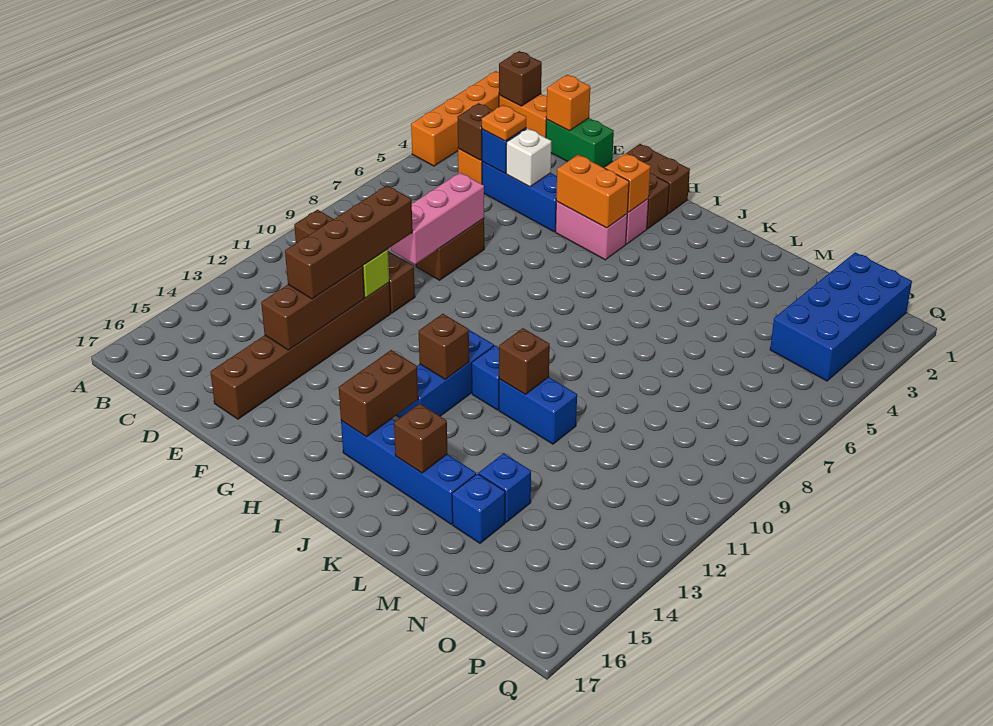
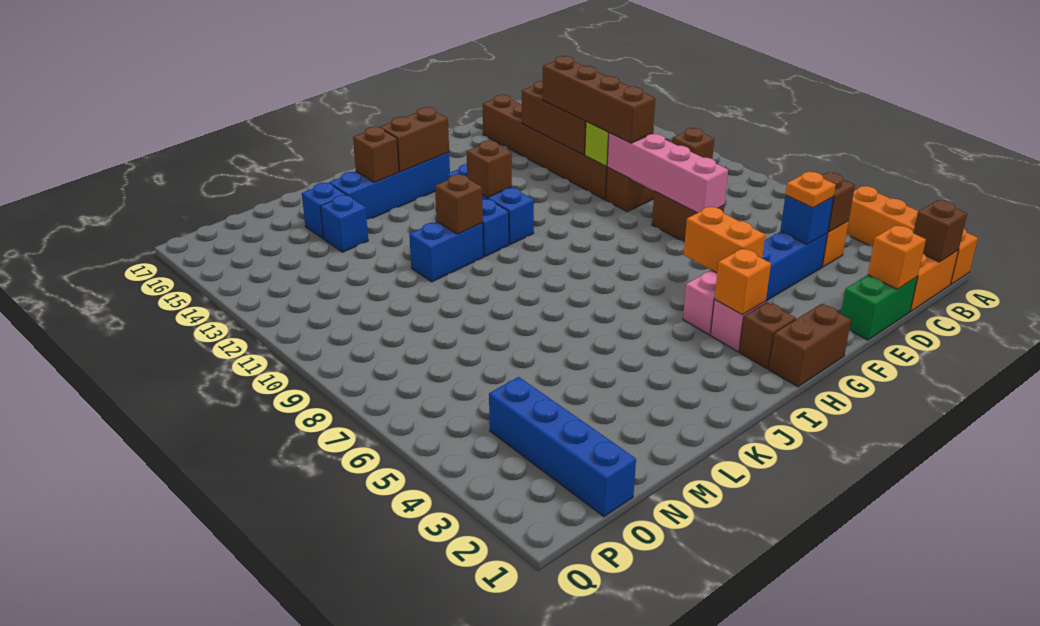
white brick E4 level 2 -> none
pink brick E7:E9 level 2 -> pink brick E7:E10 level 2
orange brick G4:H4 level 2 -> orange brick G4:G5 level 2
brown brick I14:I15 level 2 -> brown brick I15:J15 level 2
blue brick O1:P4 level 1 -> blue brick O1:O4 level 1

